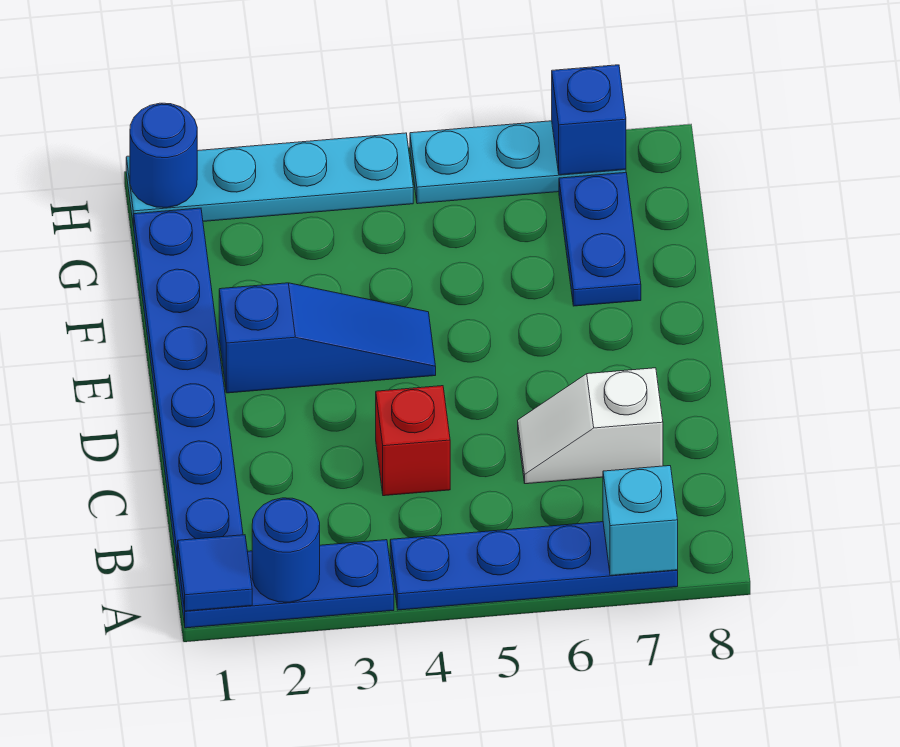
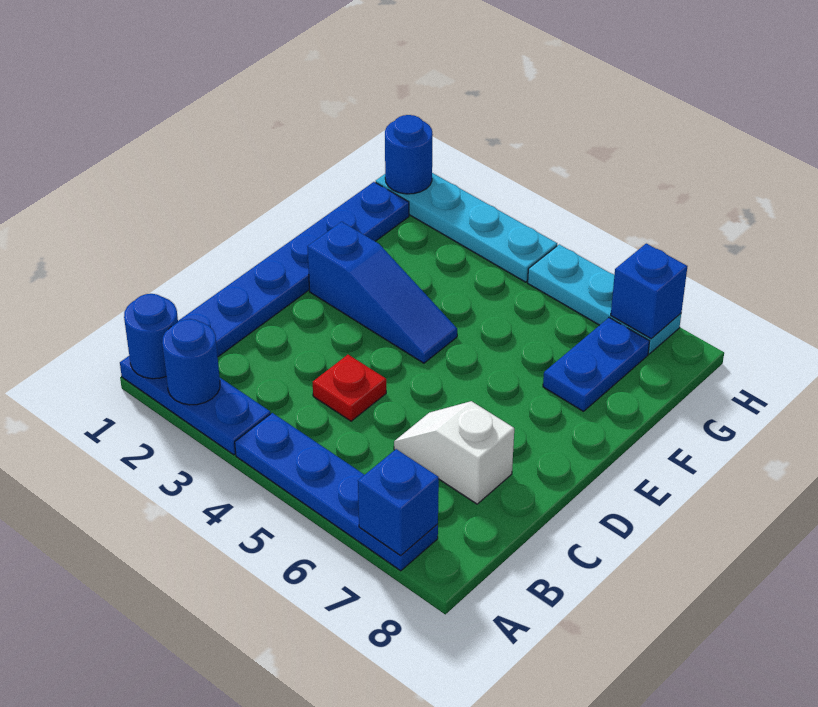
blue tile A1 level 2 -> blue round brick A1 level 2
cyan brick A7 level 2 -> blue brick A7 level 2
red brick C4 level 1 -> red plate C4 level 1

